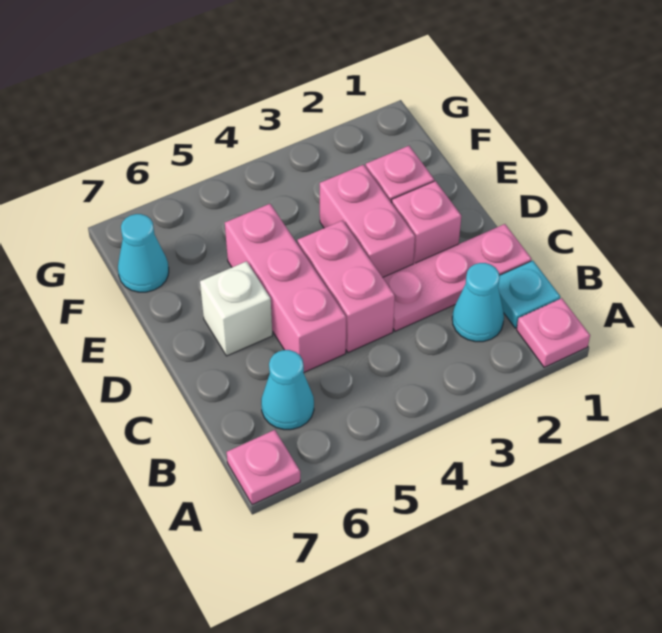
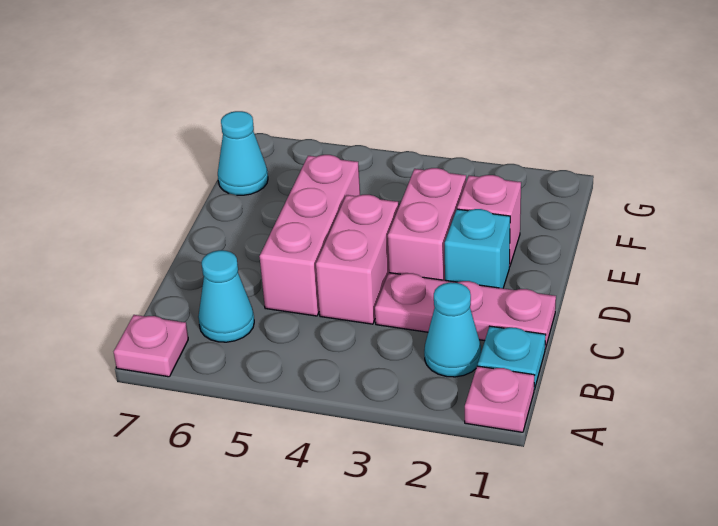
pink brick D2 level 1 -> cyan brick D2 level 1
white brick D6 level 1 -> none

